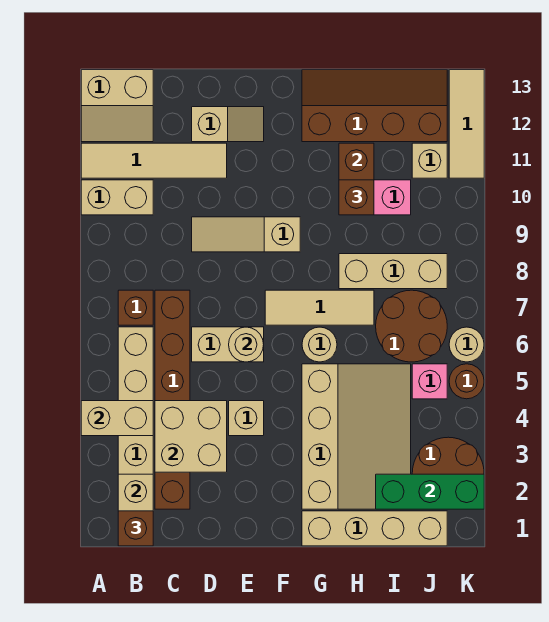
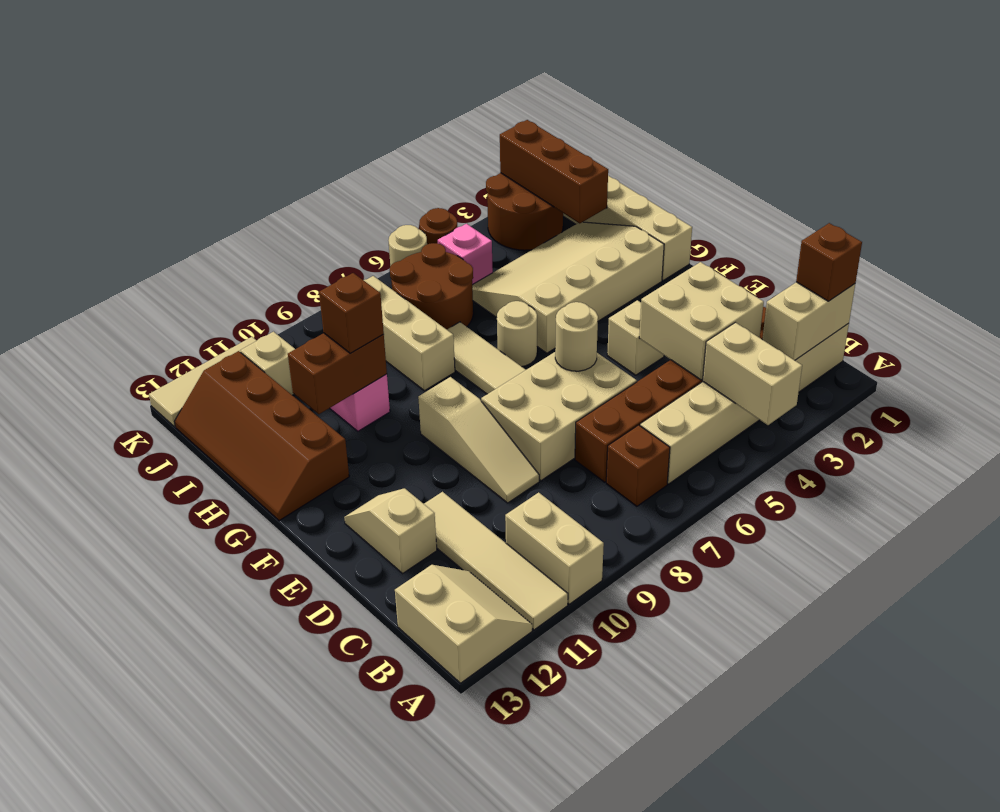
tan brick D6:E6 level 1 -> tan brick D6:E8 level 1
green brick I2:K2 level 2 -> brown brick I2:K2 level 2

